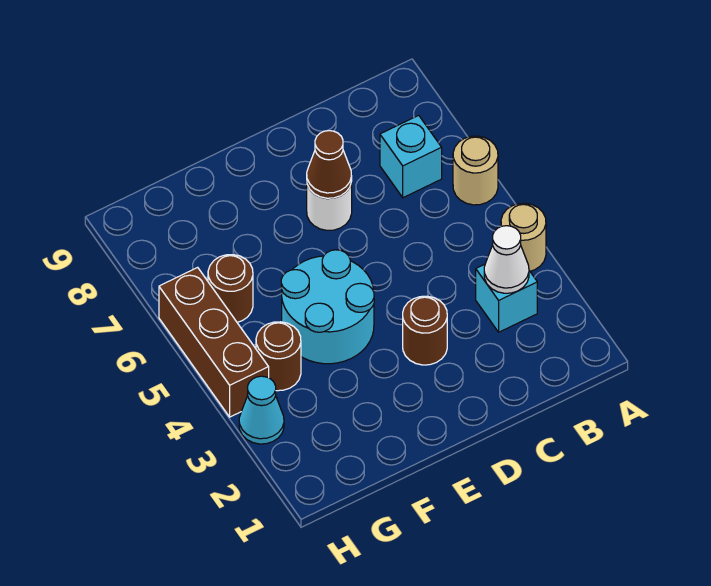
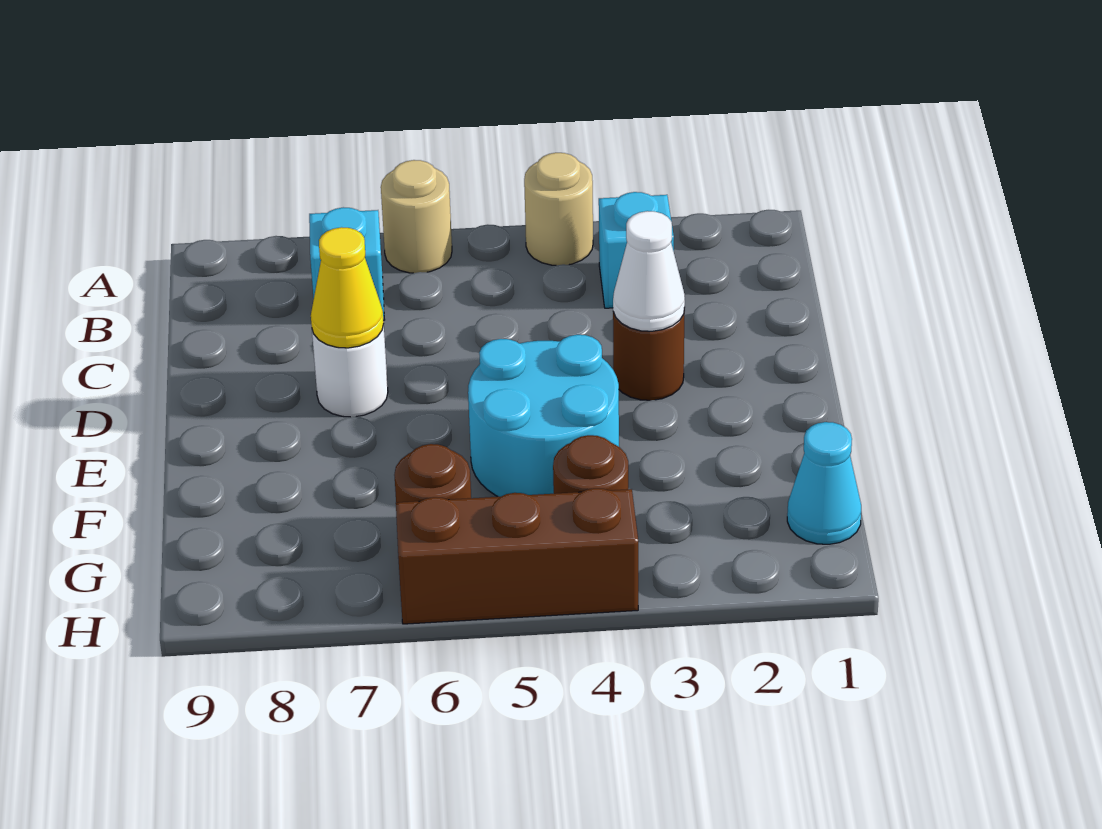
white cone B3 level 2 -> white cone D3 level 2
brown cone D7 level 2 -> yellow cone D7 level 2
cyan cone H3 level 1 -> cyan cone G1 level 1

